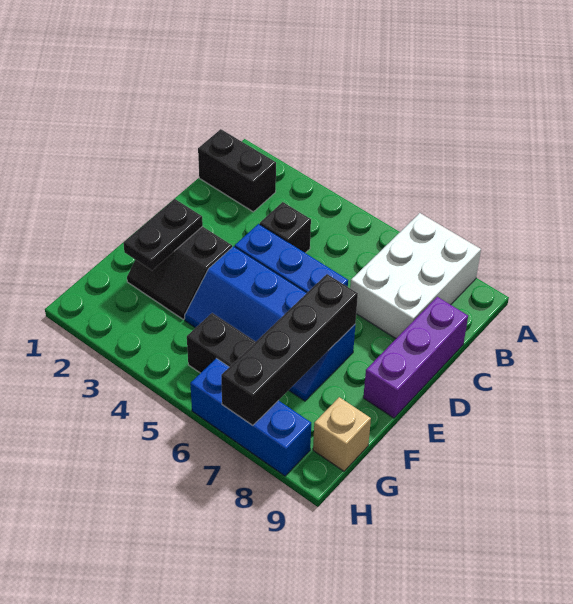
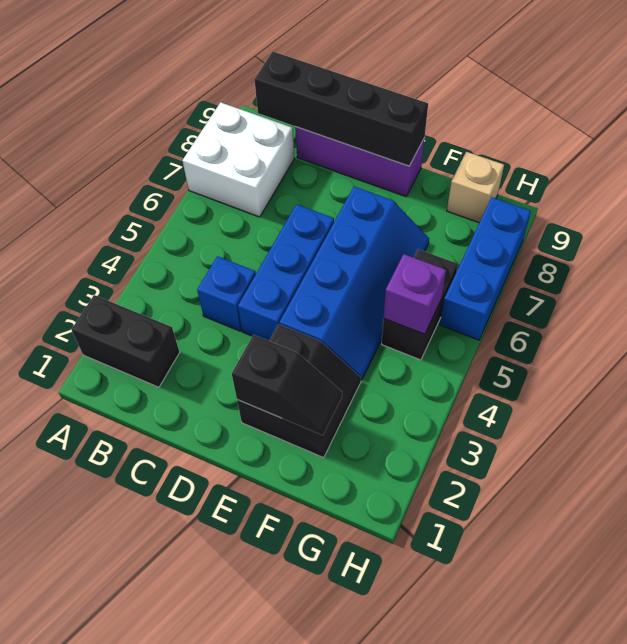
white brick A7:C8 level 1 -> white brick A7:B8 level 1
black brick B1:B2 level 1 -> black brick A2:B2 level 1
black brick C4 level 1 -> blue brick C4 level 1
black plate E2:F2 level 2 -> black slope E2:F2 level 2 top E
black brick E7:H7 level 2 -> black brick B9:E9 level 2
none -> purple brick G5 level 2

